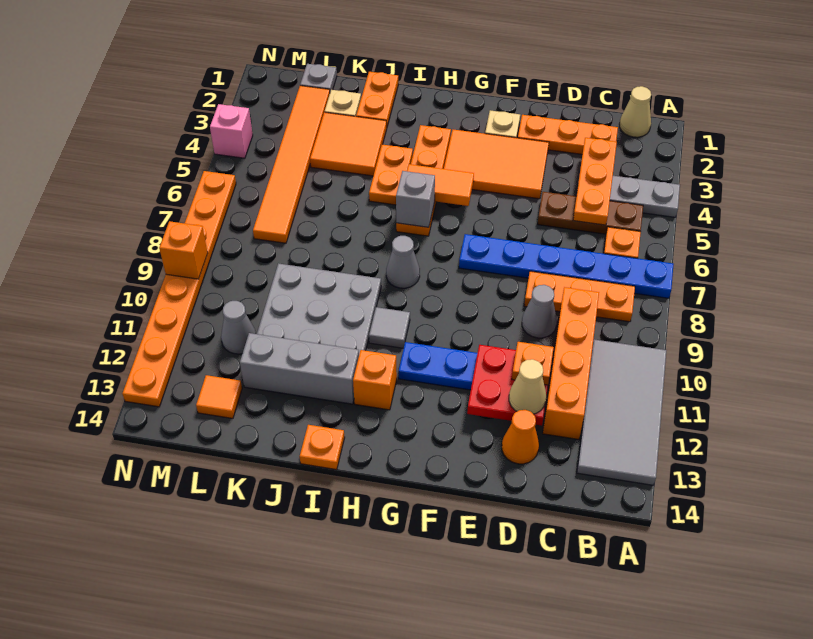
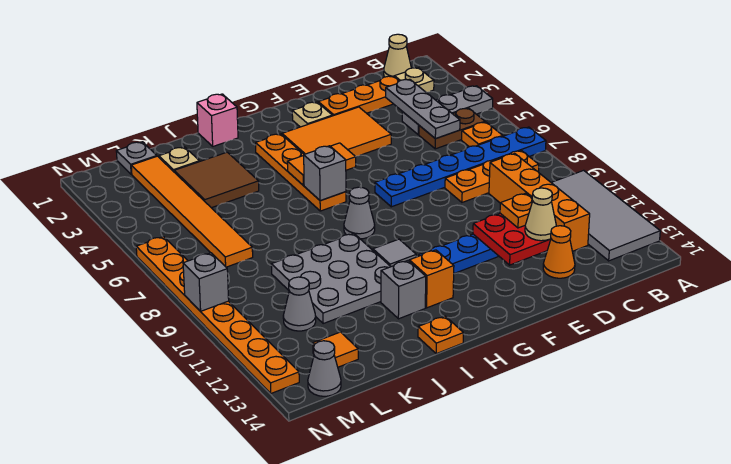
none -> tan plate B2 level 1
brown plate B5:D5 level 1 -> brown plate B5:C5 level 1
orange plate C3:C5 level 2 -> grey plate C3:C5 level 2
grey cone D9 level 1 -> grey cone M14 level 1
orange plate I4:I5 level 1 -> none
grey brick I12:K12 level 1 -> grey brick I12 level 1
orange plate J1:J2 level 1 -> none
orange tile J3:K4 level 1 -> brown tile J3:K4 level 1
pink brick N4 level 1 -> pink brick I1 level 1
orange brick N9 level 2 -> grey brick N9 level 2

